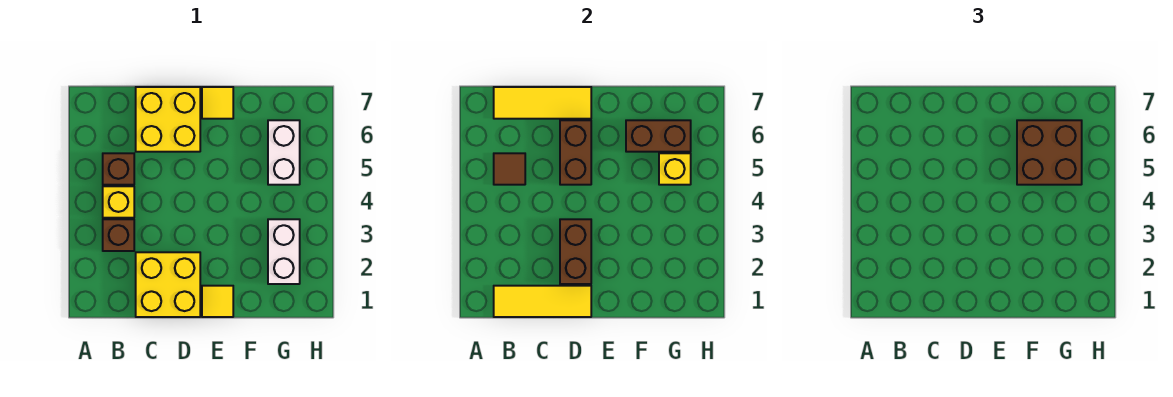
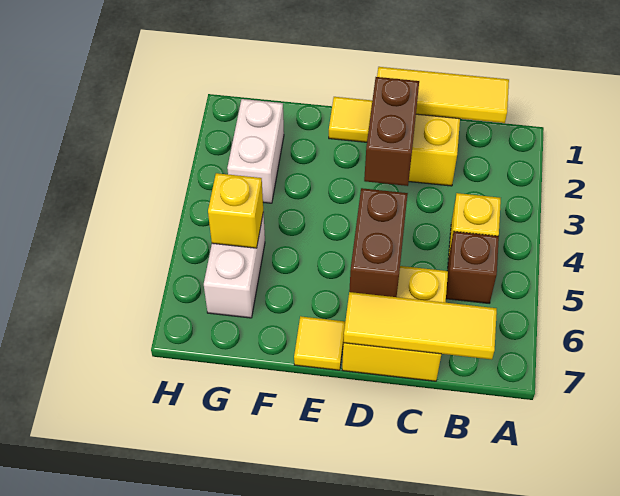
brown brick B3 level 1 -> none
brown tile B5 level 2 -> none
brown brick F5:G6 level 3 -> none
brown brick F6:G6 level 2 -> none

